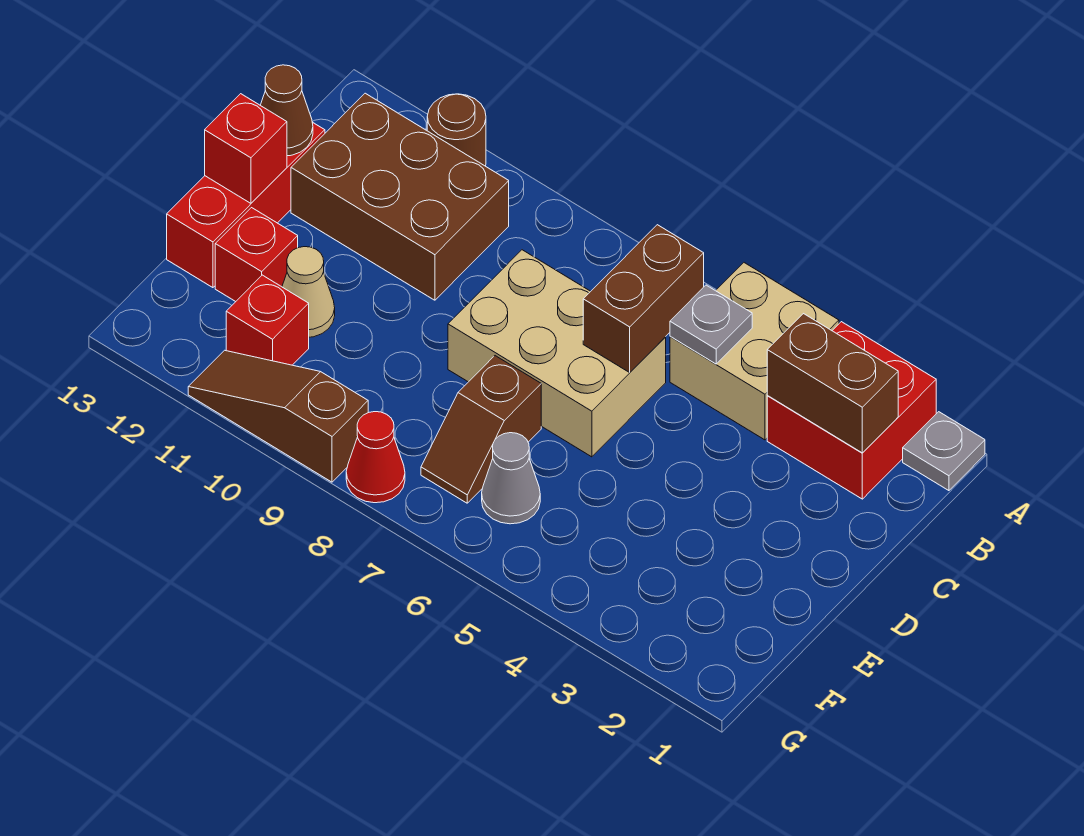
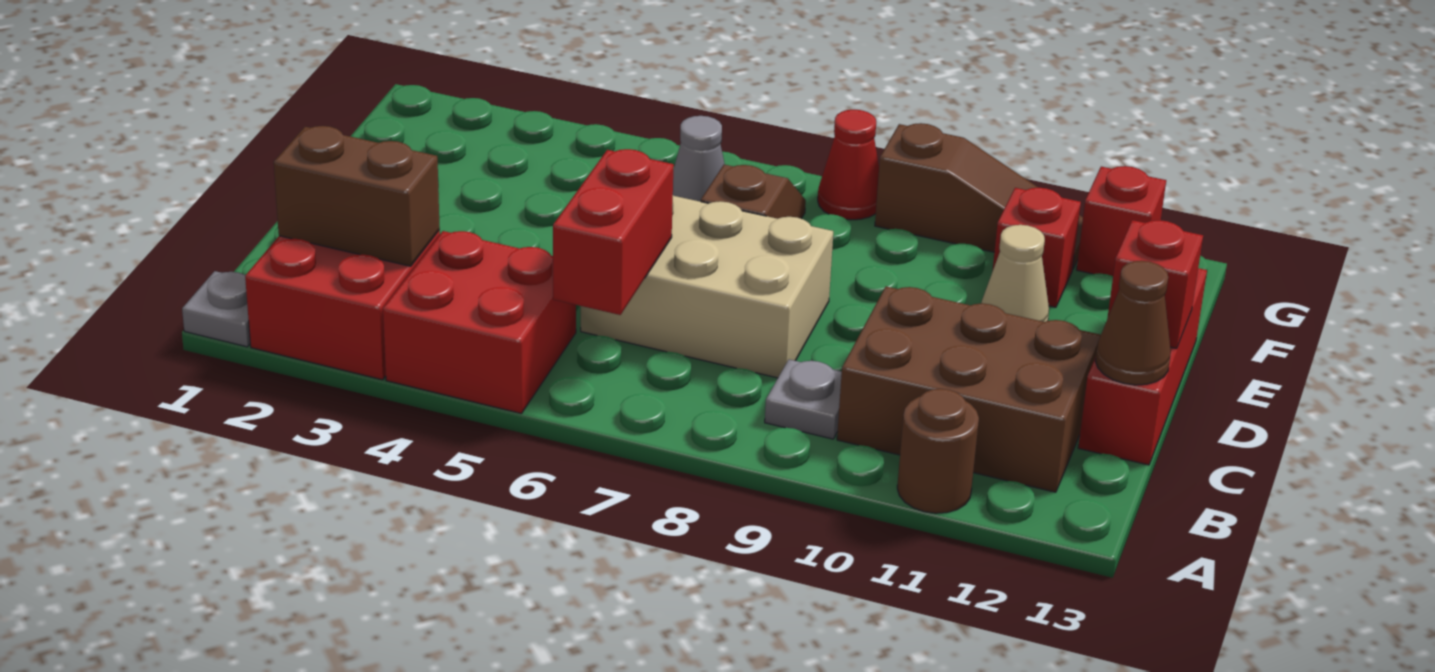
tan brick A4:B5 level 1 -> red brick A4:B5 level 1
grey plate B5 level 2 -> grey plate B9 level 1
brown brick B6:C6 level 2 -> red brick B6:C6 level 2
red brick E12 level 1 -> red brick G12 level 1

